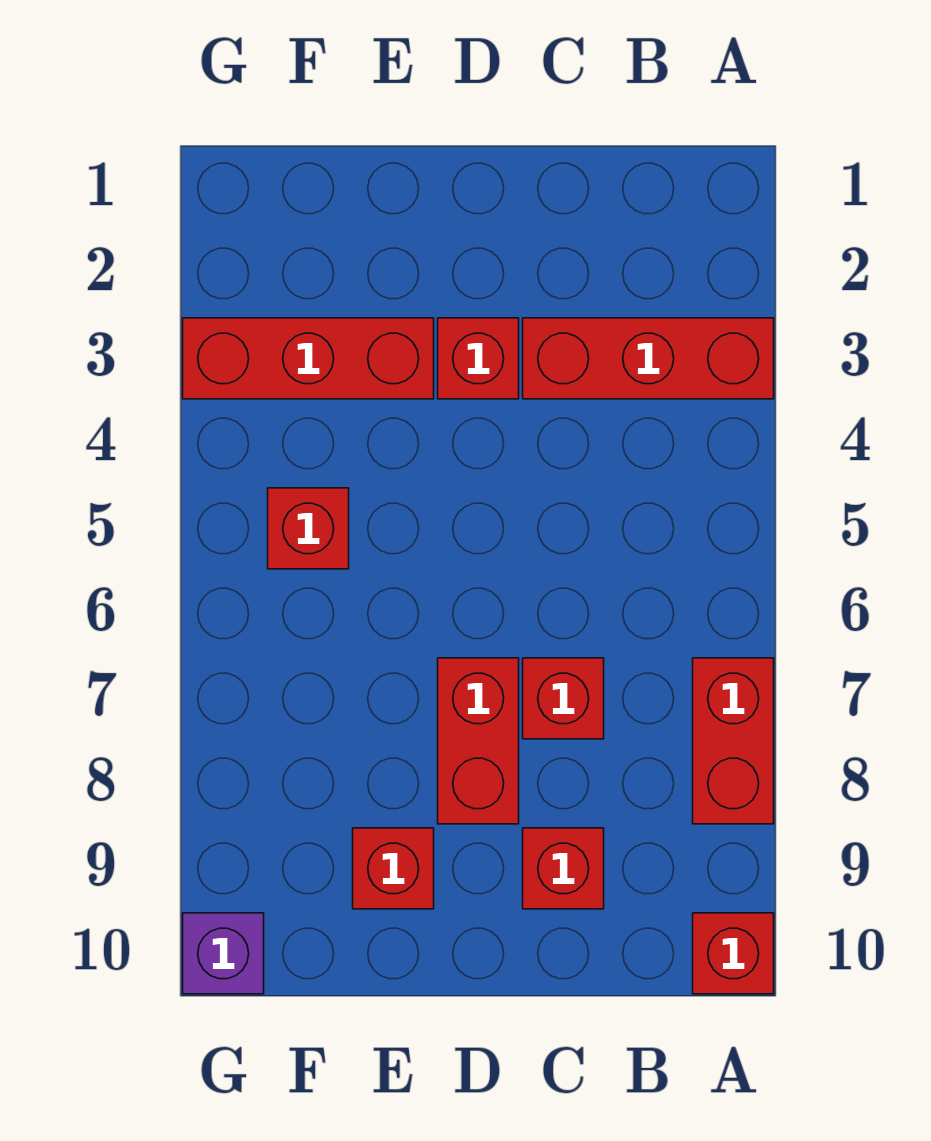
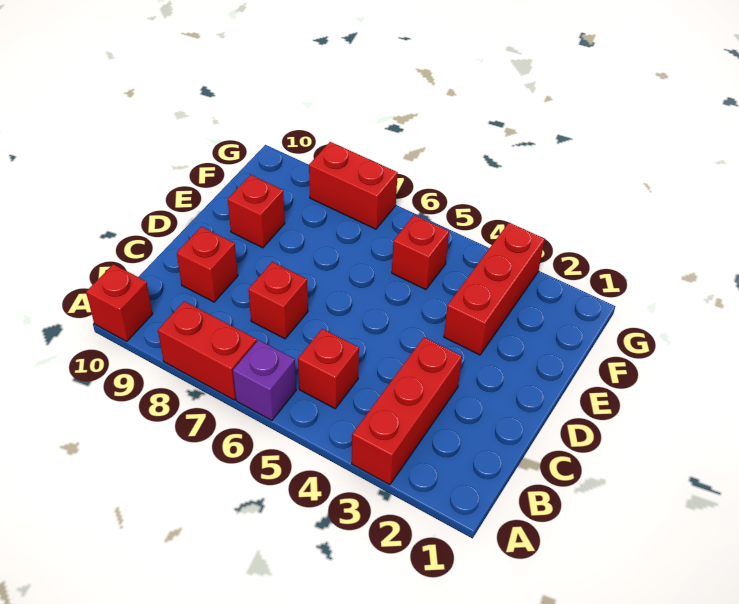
red brick D3 level 1 -> red brick B5 level 1
red brick D7:D8 level 1 -> red brick G7:G8 level 1
purple brick G10 level 1 -> purple brick A6 level 1

